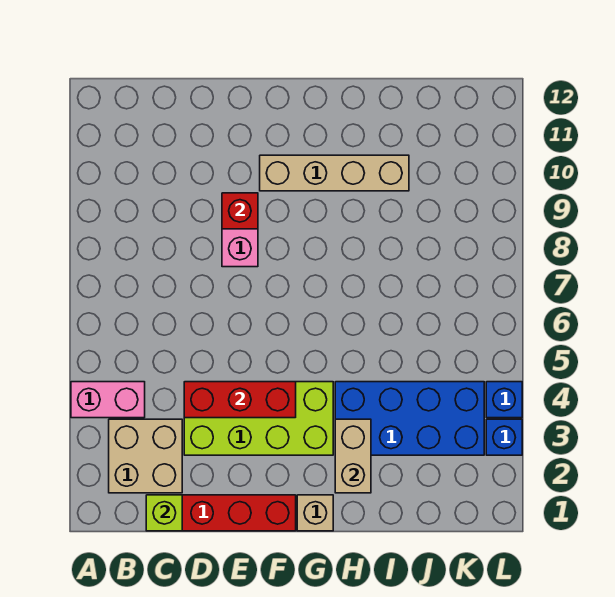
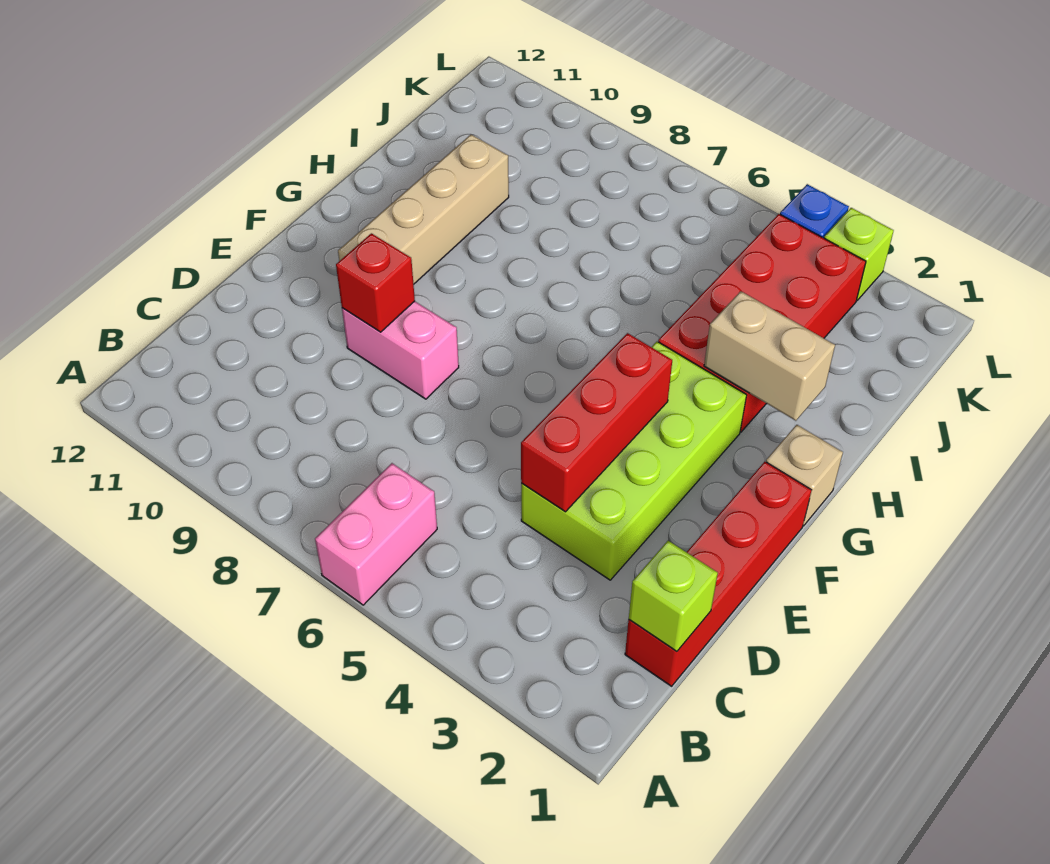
pink brick A4:B4 level 1 -> pink brick A6:B6 level 1
tan brick B2:C3 level 1 -> none
blue brick H3:K4 level 1 -> red brick H3:K4 level 1
blue brick L3 level 1 -> lime brick L3 level 1

